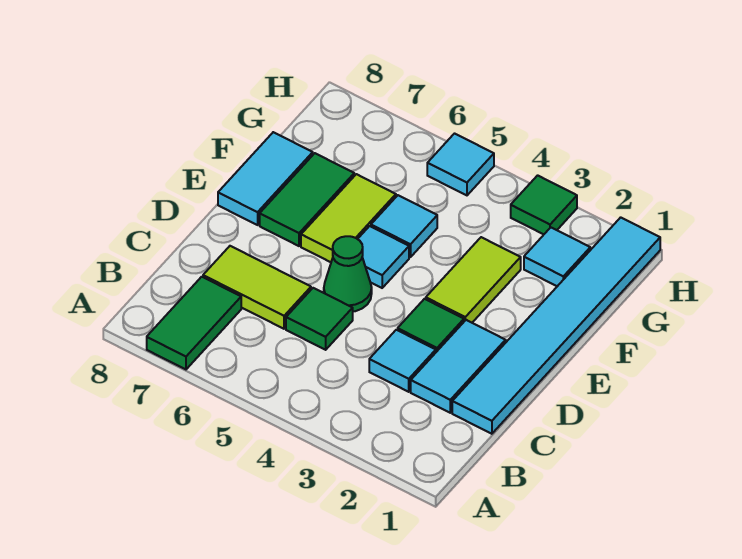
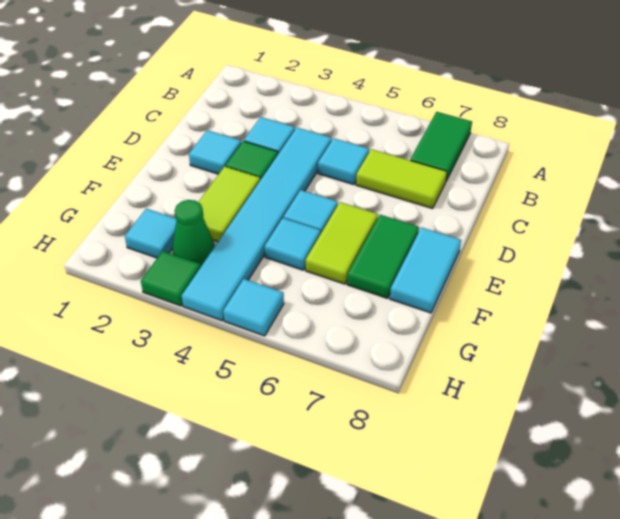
cyan tile C1:H1 level 1 -> cyan tile C4:H4 level 1
cyan tile C2:D2 level 1 -> cyan tile D2 level 1
green tile C5 level 1 -> cyan tile C5 level 1
green cone D5 level 1 -> green cone G3 level 1

